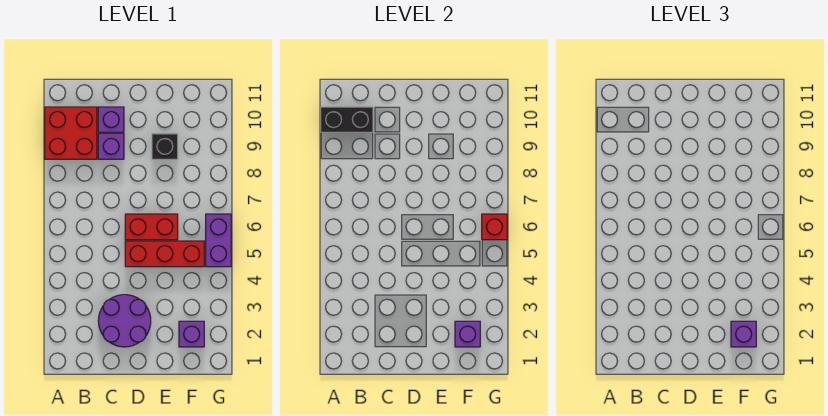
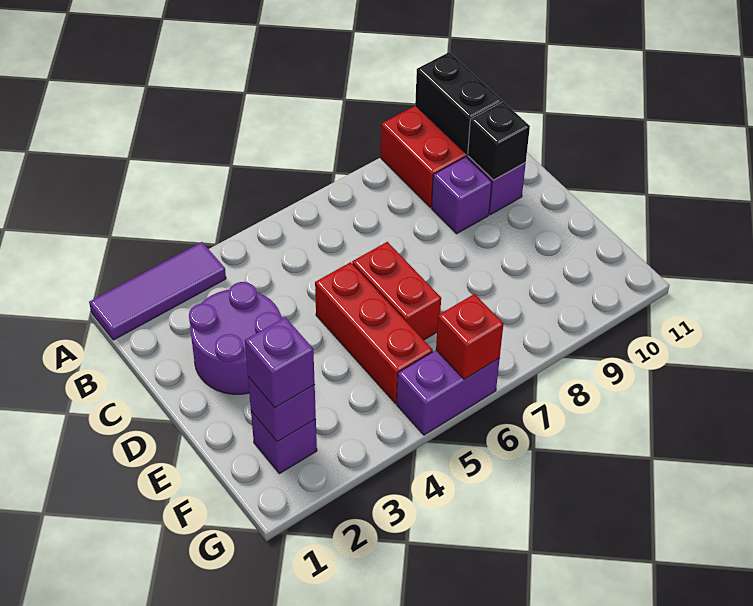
none -> purple tile A1:A3 level 1
black brick E9 level 1 -> black brick C10 level 2

